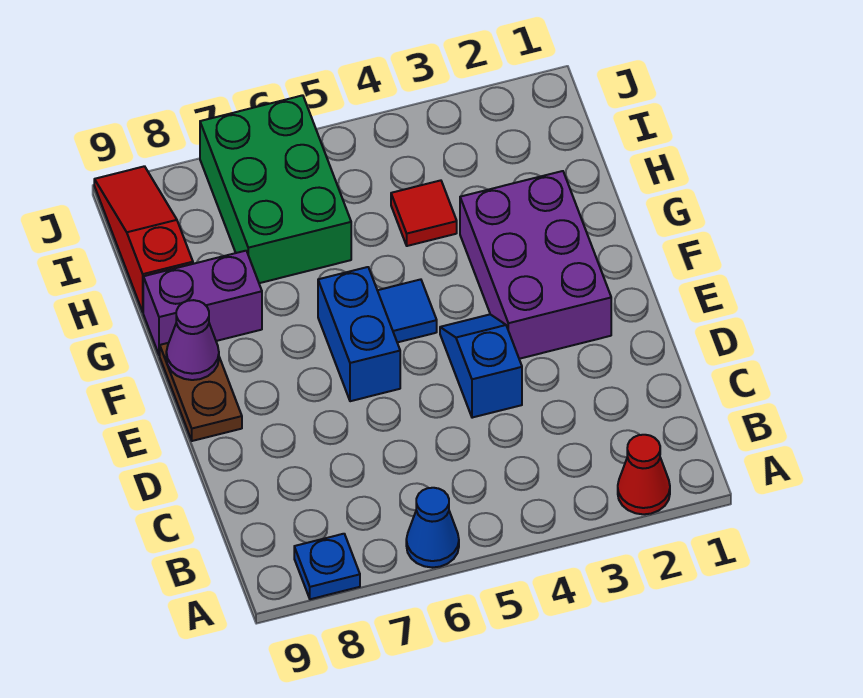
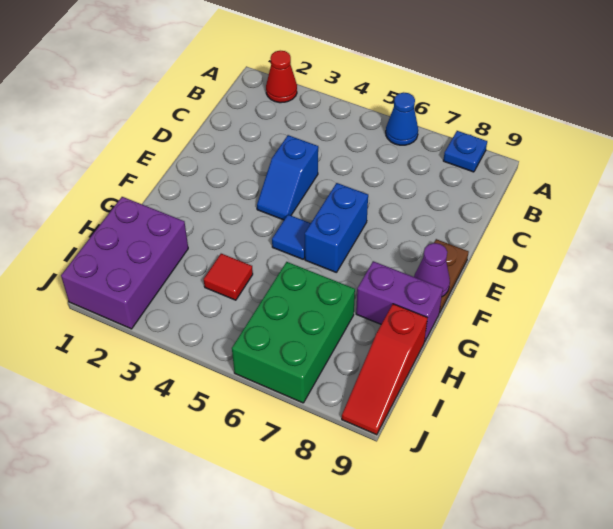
purple brick E2:G3 level 1 -> purple brick H1:J2 level 1

